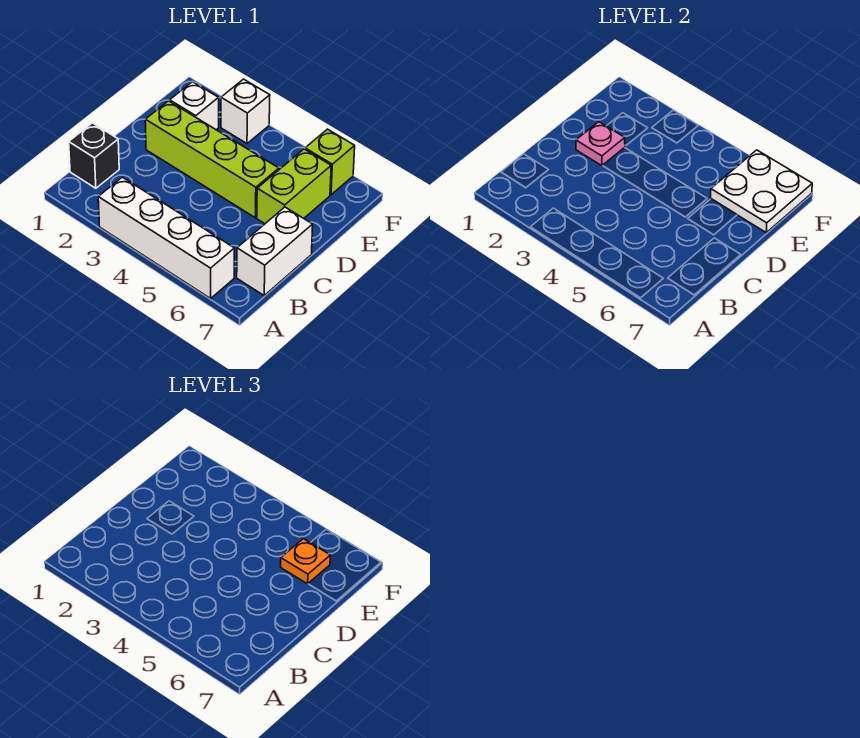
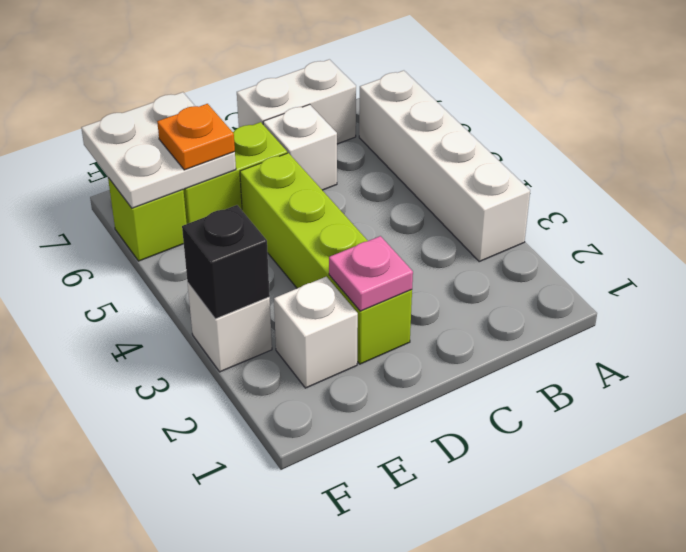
black brick B1 level 1 -> black brick F3 level 2
none -> white brick C6 level 1

